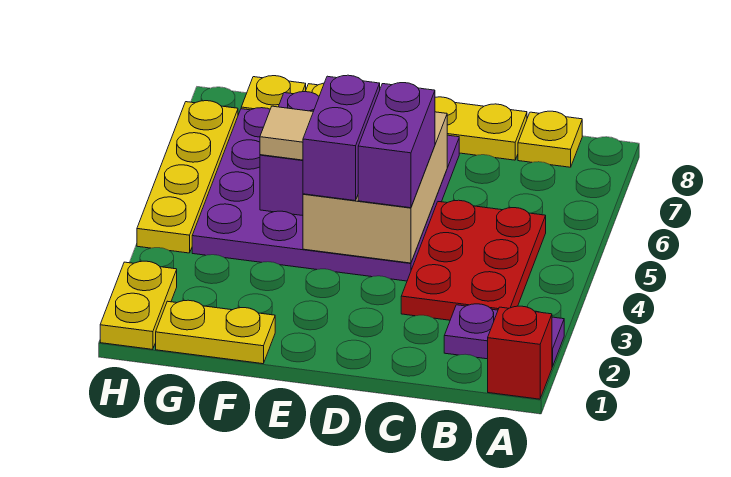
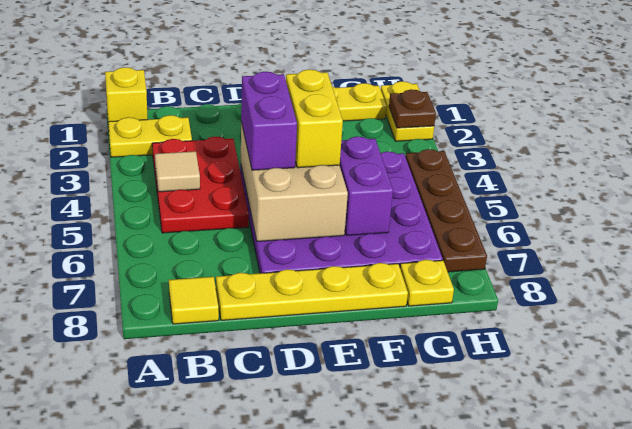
red brick A1 level 1 -> yellow brick A1 level 1
purple plate A2:B2 level 1 -> yellow plate A2:B2 level 1
yellow plate B8 level 1 -> yellow tile B8 level 1
purple brick E4:E5 level 3 -> yellow brick E4:E5 level 3
tan tile F5 level 3 -> tan tile B4 level 2
none -> brown plate H2 level 2
yellow plate H4:H7 level 1 -> brown plate H4:H7 level 1

